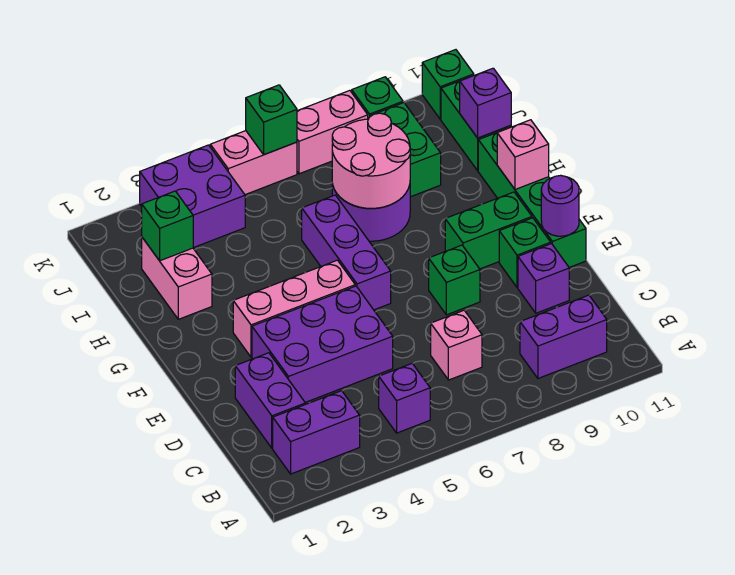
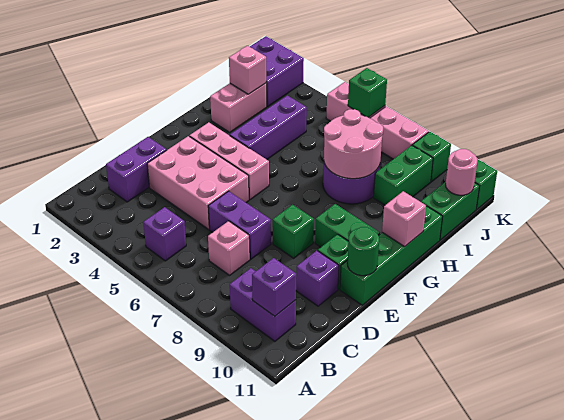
purple brick B2:B3 level 1 -> purple brick D6:D7 level 1
purple brick D3:E5 level 1 -> pink brick D3:E5 level 1
purple round brick E11 level 2 -> green round brick E11 level 2
purple brick F6:H6 level 1 -> purple brick G4:I4 level 1
green brick I2 level 2 -> pink brick I2 level 2
purple brick I11 level 2 -> purple brick B10 level 2
purple brick J3:K4 level 1 -> purple brick J1:K2 level 1
none -> pink round brick J11 level 2

